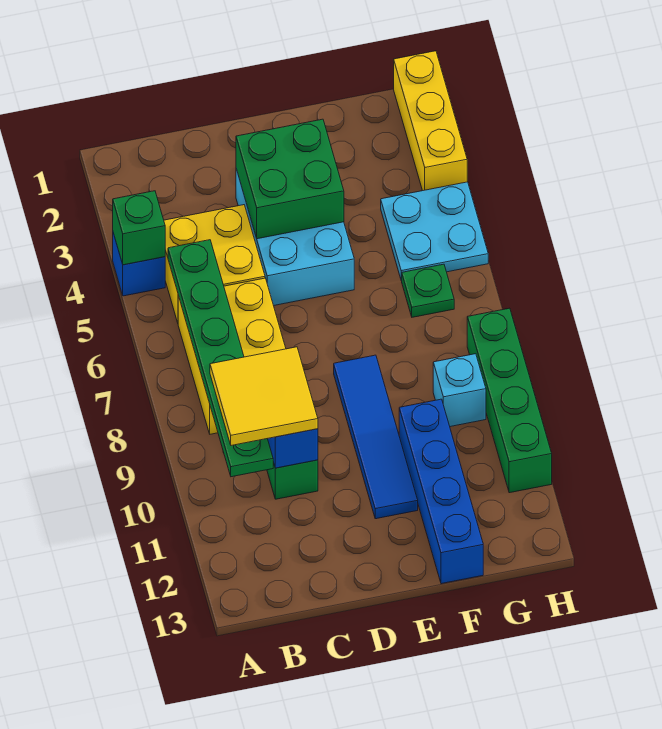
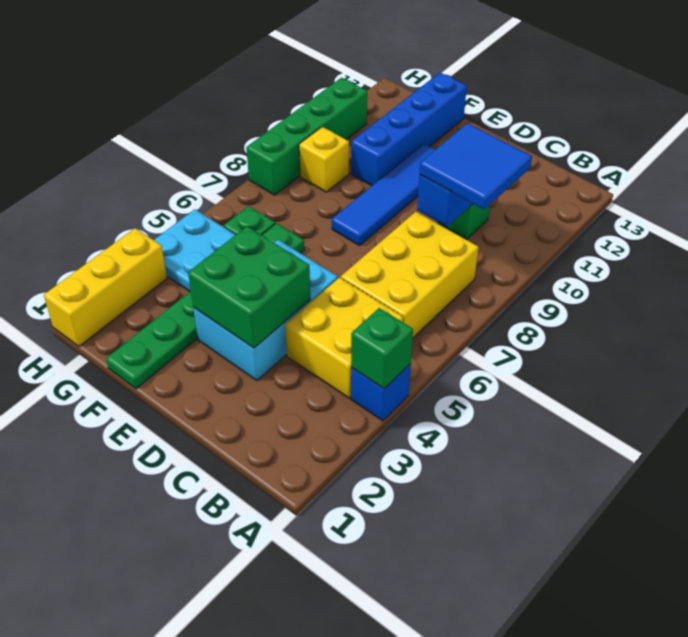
green plate B5:B10 level 2 -> green plate F1:F6 level 1
yellow tile B9:C10 level 3 -> blue tile B9:C10 level 3
cyan brick G9 level 1 -> yellow brick G9 level 1

